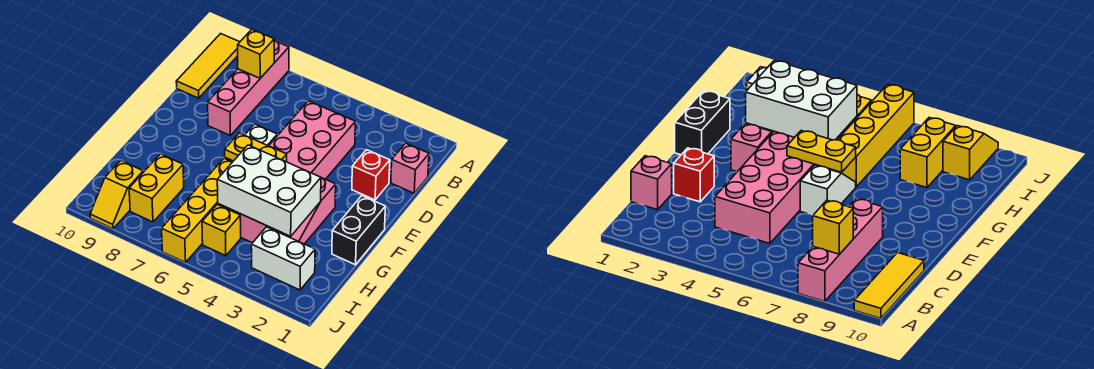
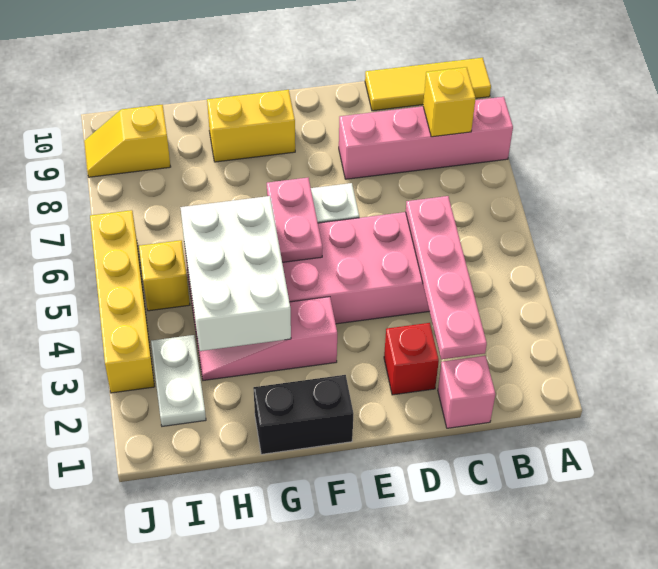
none -> pink plate C2:C5 level 2
yellow plate F5:F6 level 2 -> pink plate F5:F6 level 2
yellow brick G6:J6 level 1 -> yellow brick J3:J6 level 1
yellow brick H8:I8 level 1 -> yellow brick F9:G9 level 1
white brick I2:I3 level 1 -> white plate I2:I3 level 1

